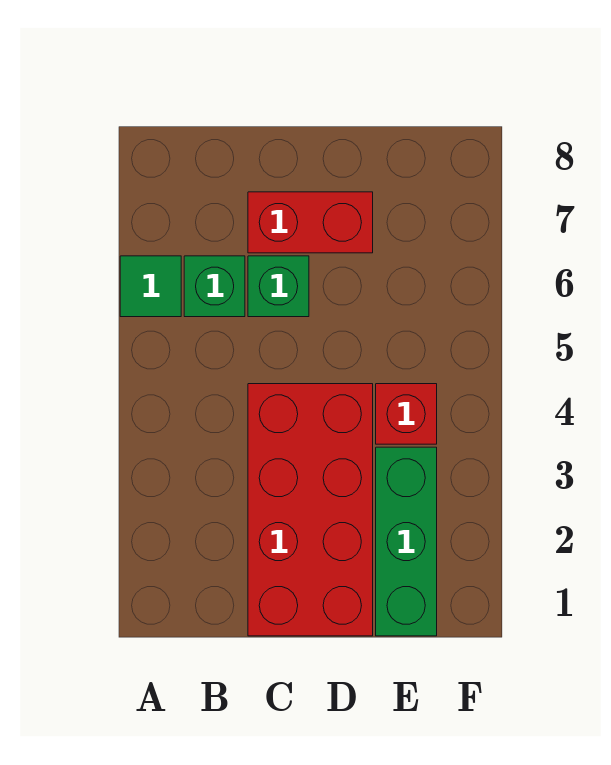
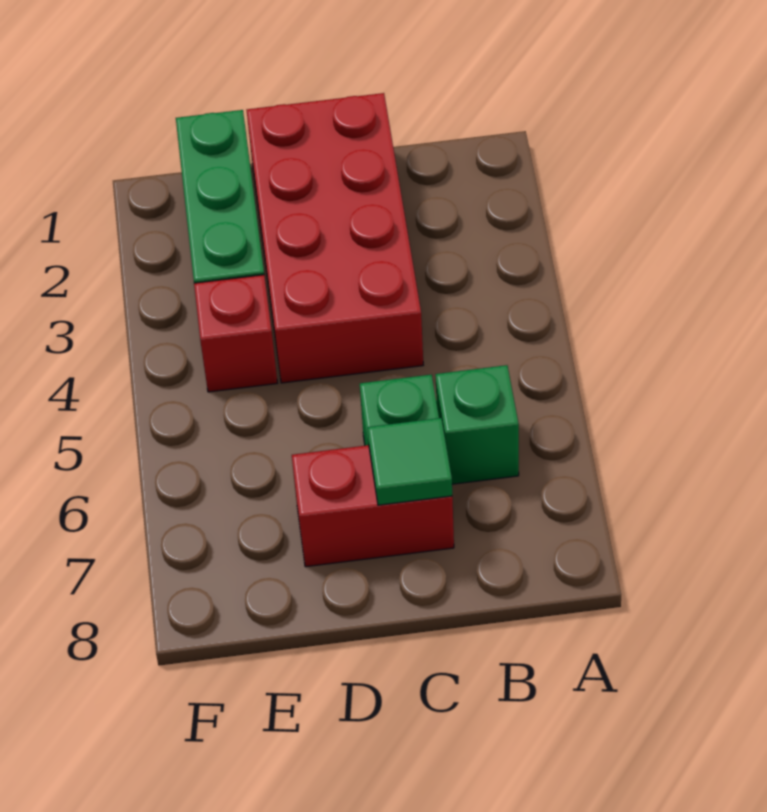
green tile A6 level 1 -> green tile C7 level 2

